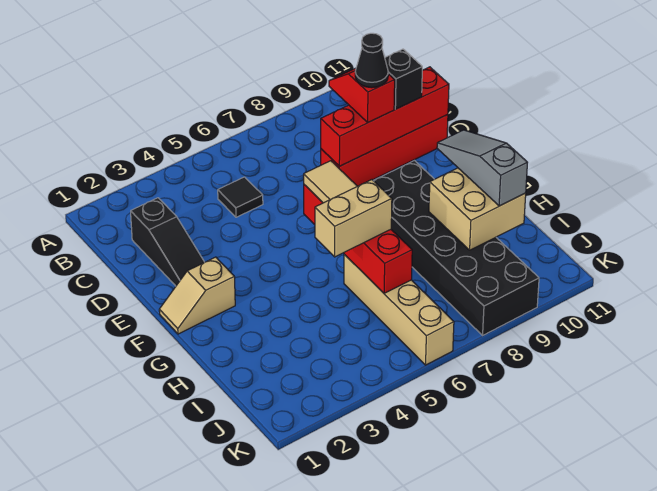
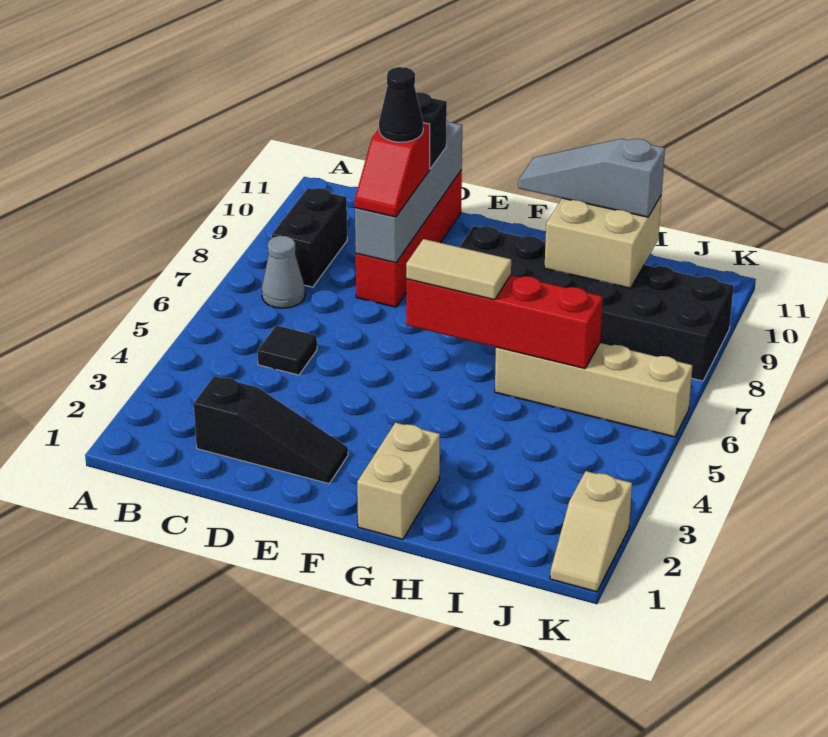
none -> grey cone B7 level 1
none -> black brick B8:B9 level 1
red slope C9:D9 level 3 top D -> red slope D8:D9 level 3 top 9
red brick D8:D11 level 2 -> grey brick D8:D11 level 2
tan slope F1:F2 level 1 top 2 -> tan slope K1:K2 level 1 top 2
tan brick H5:H6 level 3 -> tan brick G1:G2 level 1

